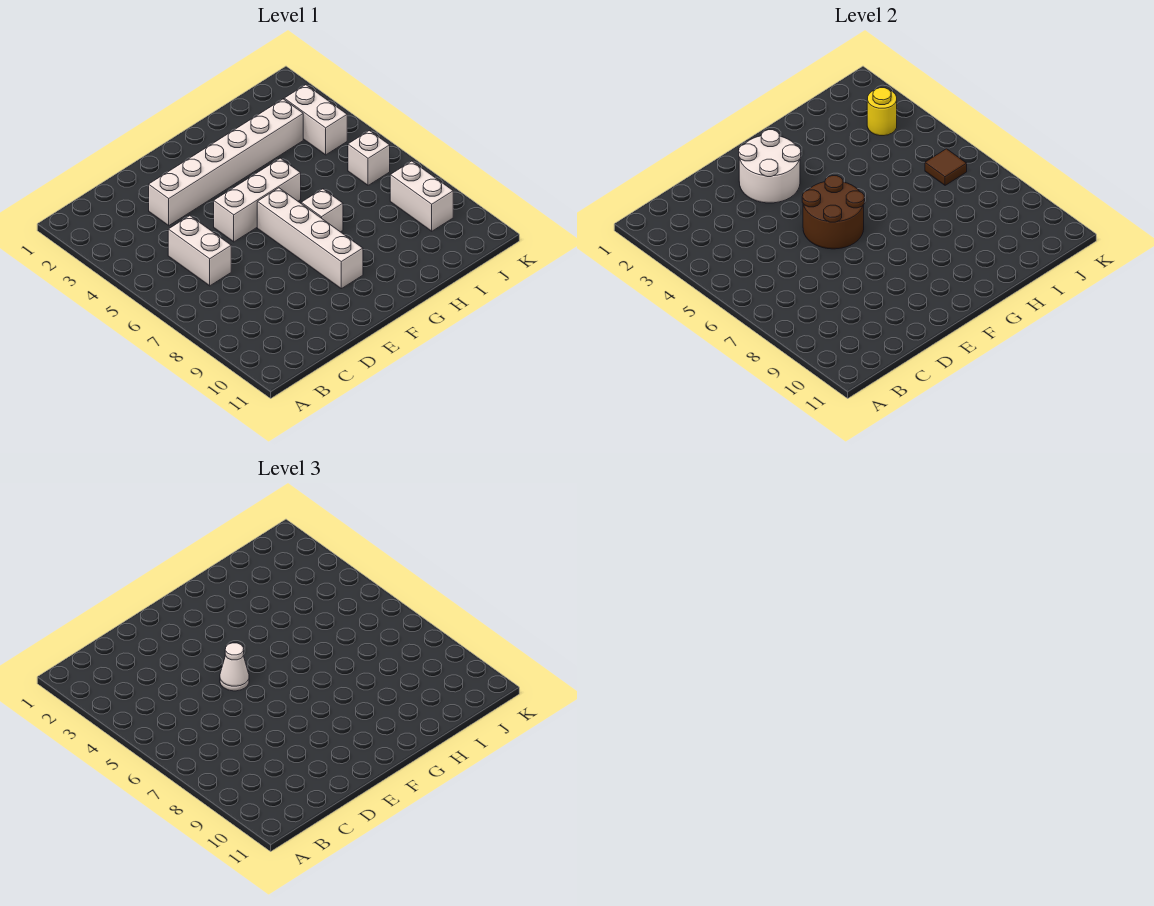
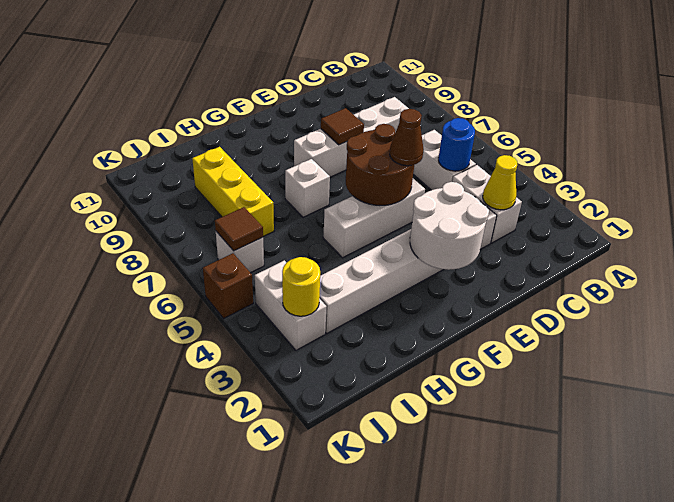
none -> yellow cone C3 level 2
none -> blue round brick C5 level 2
white cone E5 level 3 -> brown cone E5 level 3
none -> brown tile E8 level 2
white brick F6:F9 level 1 -> white brick C8:F8 level 1
none -> yellow brick I7:I9 level 1
white brick J8:J9 level 1 -> white brick C3:C4 level 1
none -> brown brick K5 level 1

